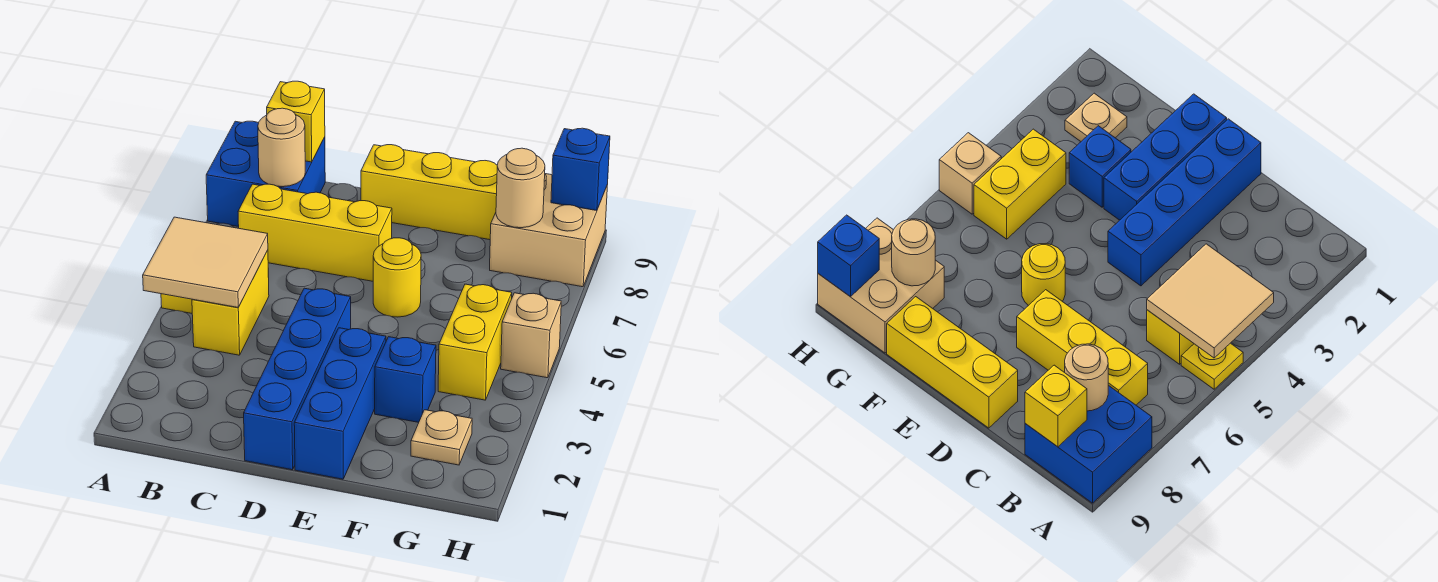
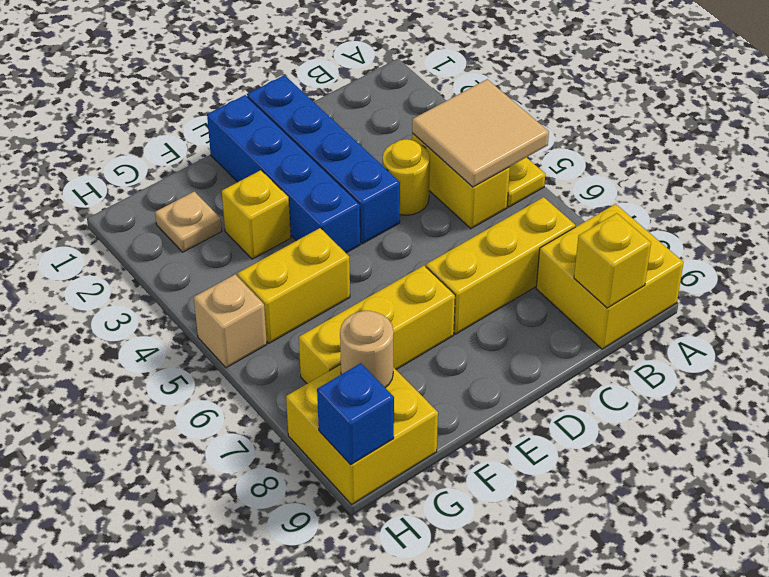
blue brick A8:B9 level 1 -> yellow brick A8:B9 level 1
tan round brick B8 level 2 -> none
yellow brick D9:F9 level 1 -> yellow brick E7:G7 level 1
blue brick E1:E3 level 1 -> blue brick E1:E4 level 1
yellow round brick E6 level 1 -> yellow round brick C4 level 1
blue brick F3 level 1 -> yellow brick F3 level 1
yellow brick G4:G5 level 1 -> yellow brick F5:G5 level 1
tan brick G8:H9 level 1 -> yellow brick G8:H9 level 1

